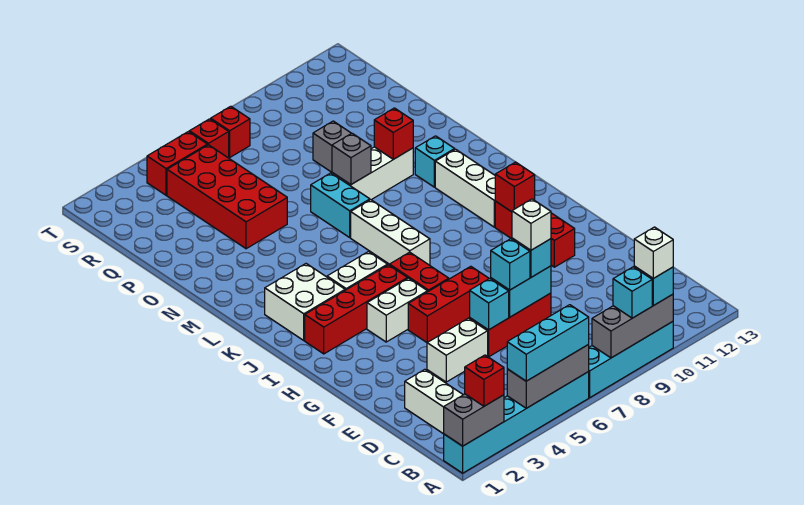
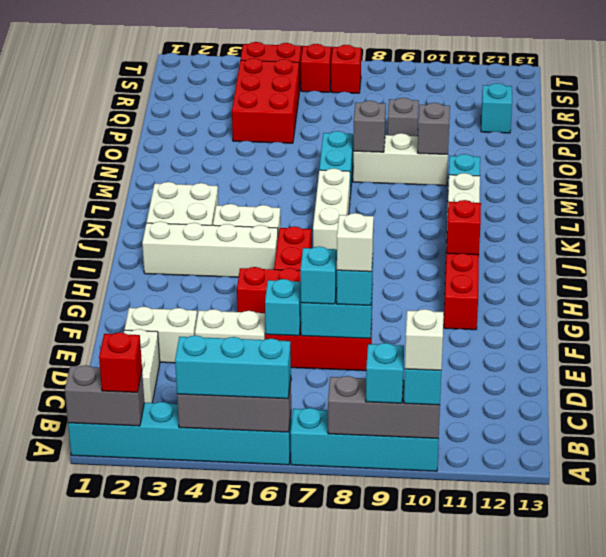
white brick H4:H5 level 1 -> white brick E2:E3 level 1
red brick I2:I5 level 1 -> white brick I2:I5 level 1
red brick N10 level 2 -> grey brick N10 level 2
red brick O4:R5 level 1 -> red brick P4:R5 level 1
none -> cyan brick Q12 level 1

